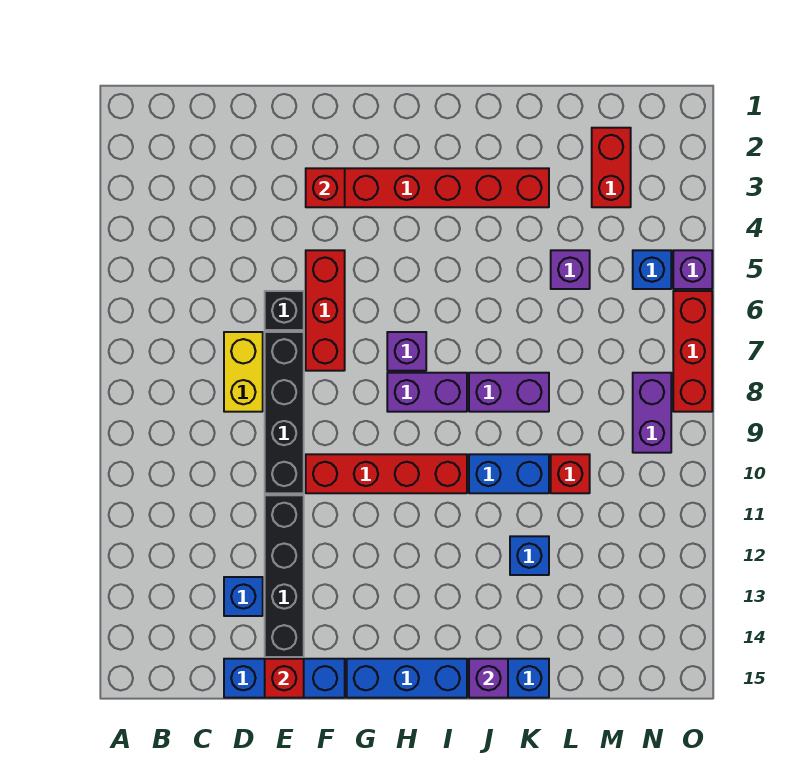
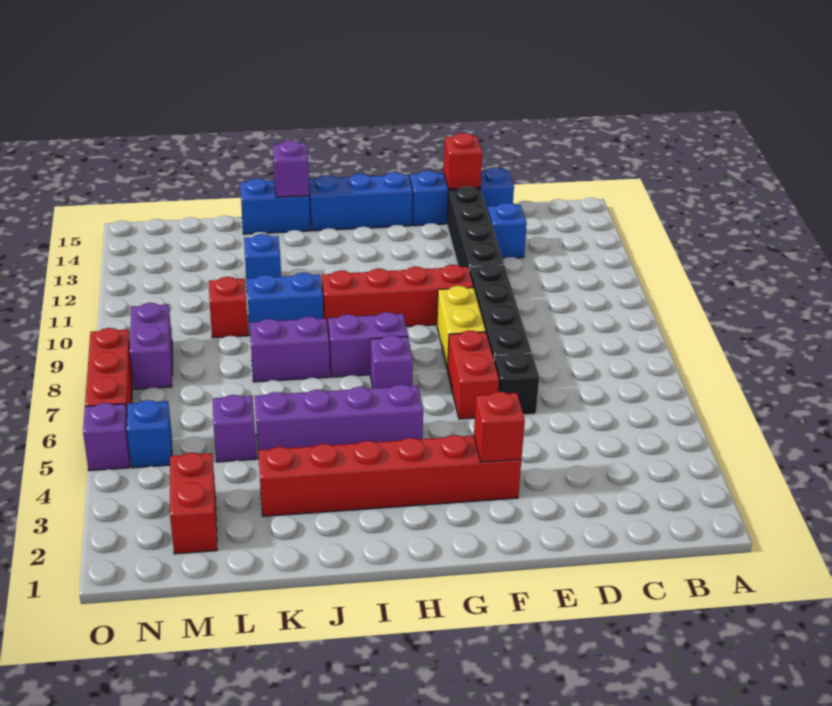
yellow brick D7:D8 level 1 -> yellow brick F8:F9 level 1
red brick F5:F7 level 1 -> red brick F6:F7 level 1
none -> purple brick H5:K5 level 1

